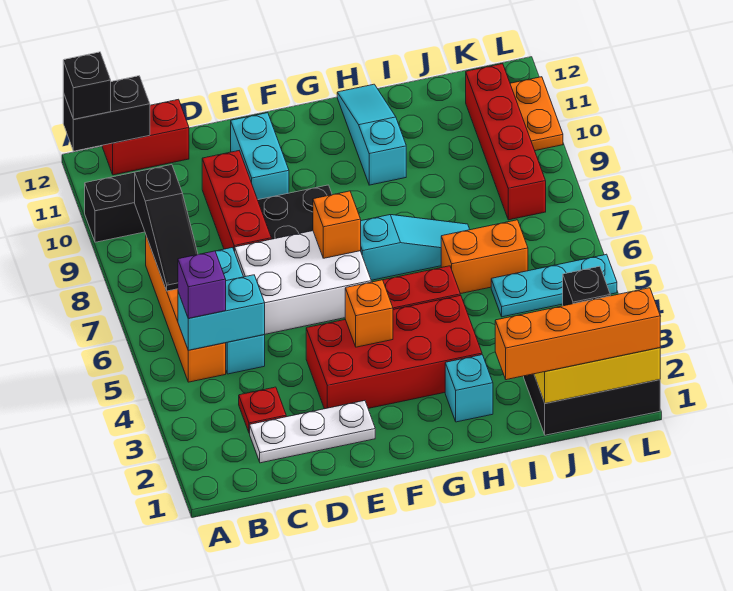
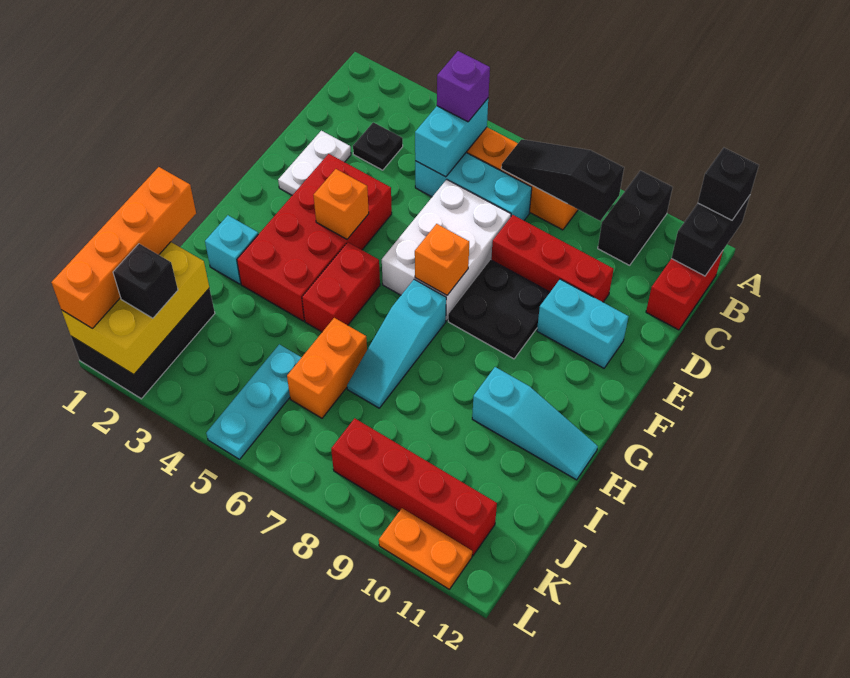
white plate C2:E2 level 1 -> white plate D2:E2 level 1
red plate C3 level 1 -> black plate C3 level 1

